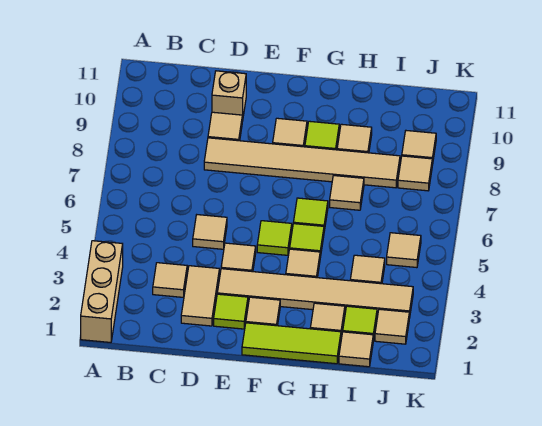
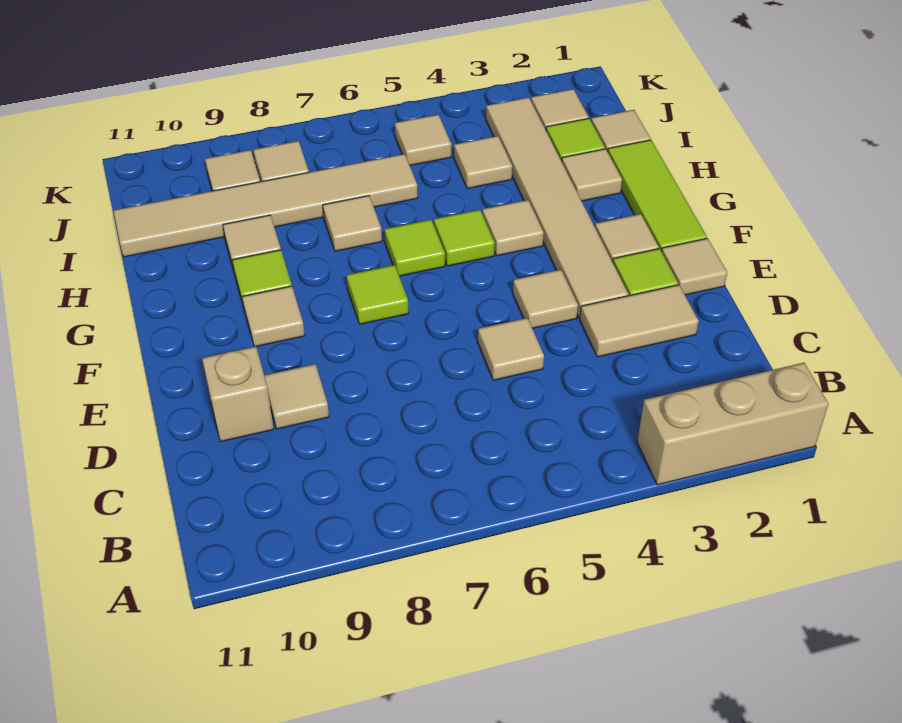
tan tile C3 level 1 -> tan tile E1 level 1
tan tile D8:I8 level 1 -> tan tile I6:I11 level 1
lime tile F5 level 1 -> lime tile F7 level 1

